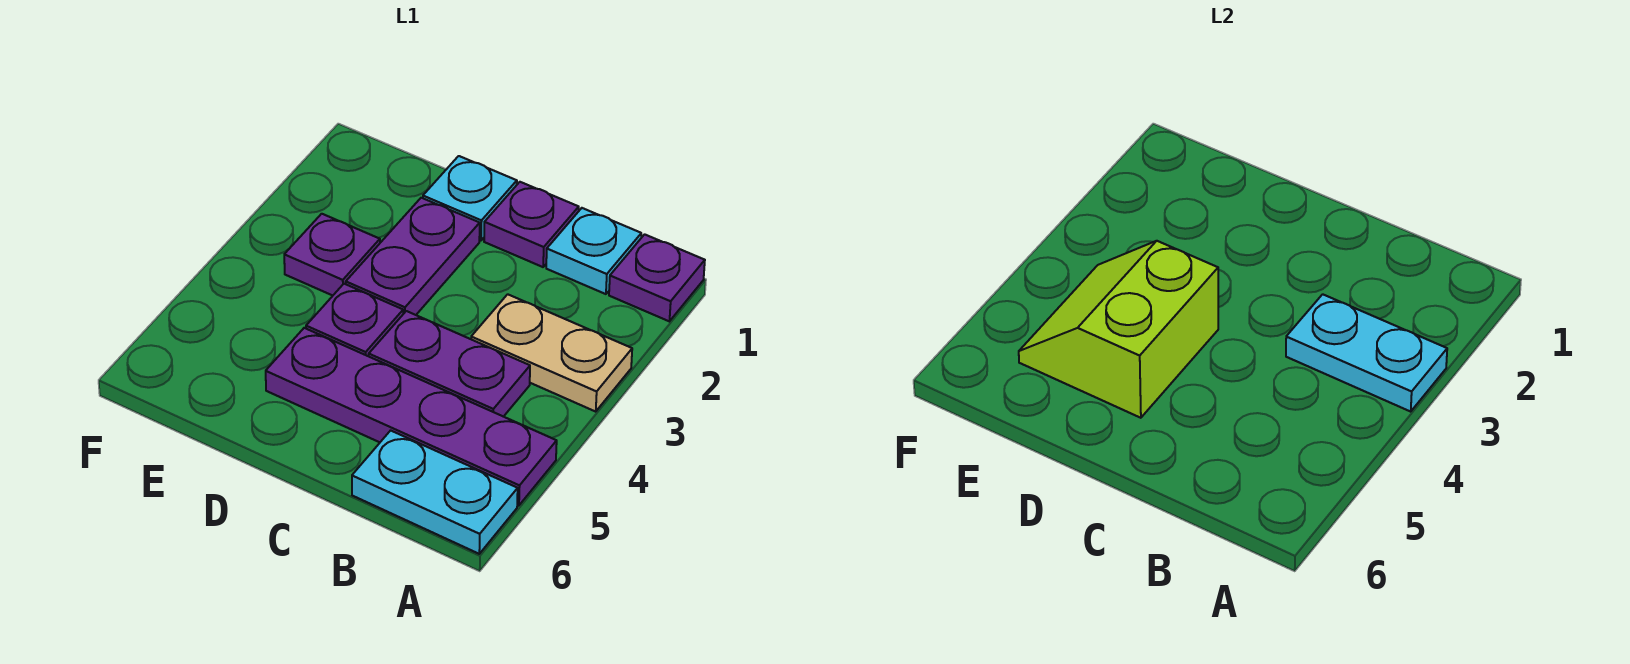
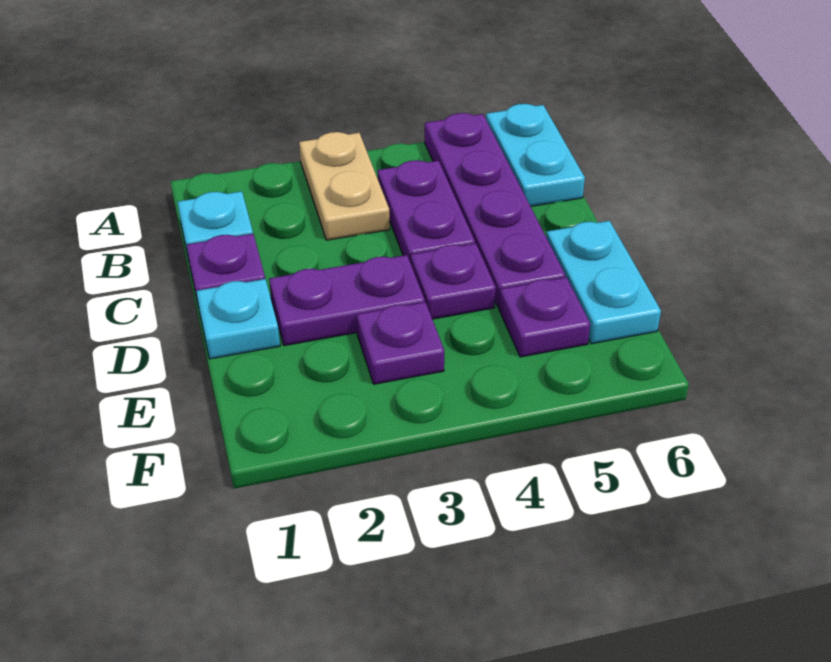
purple plate A1 level 1 -> purple plate E5 level 1
cyan plate A3:B3 level 2 -> cyan plate D6:E6 level 1
lime slope D4:E5 level 2 top D -> none

